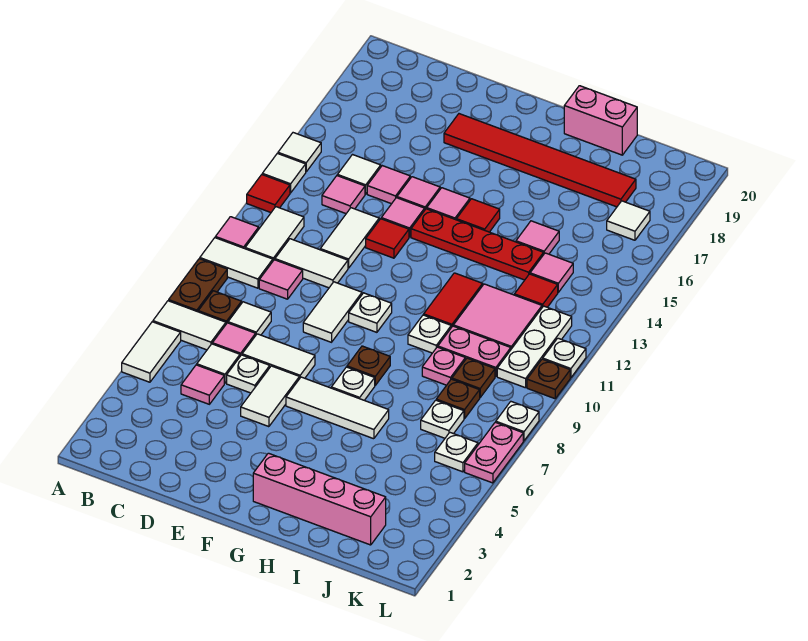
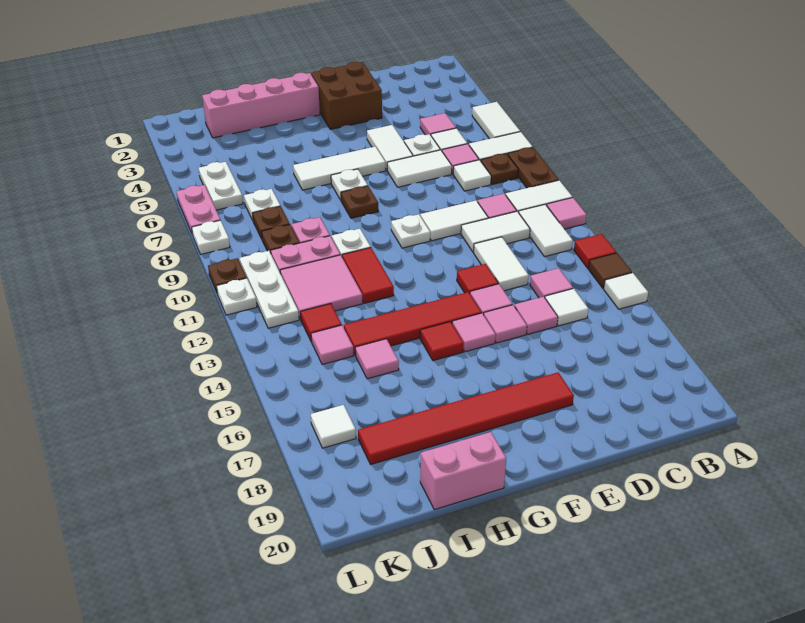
white tile A14 level 1 -> brown tile A14 level 1
none -> brown brick E2:F3 level 1
white tile E9:E10 level 1 -> white tile D10:E10 level 1
red plate F14:I14 level 1 -> red tile F14:I14 level 1
white plate K6 level 1 -> white plate K5:K6 level 1

